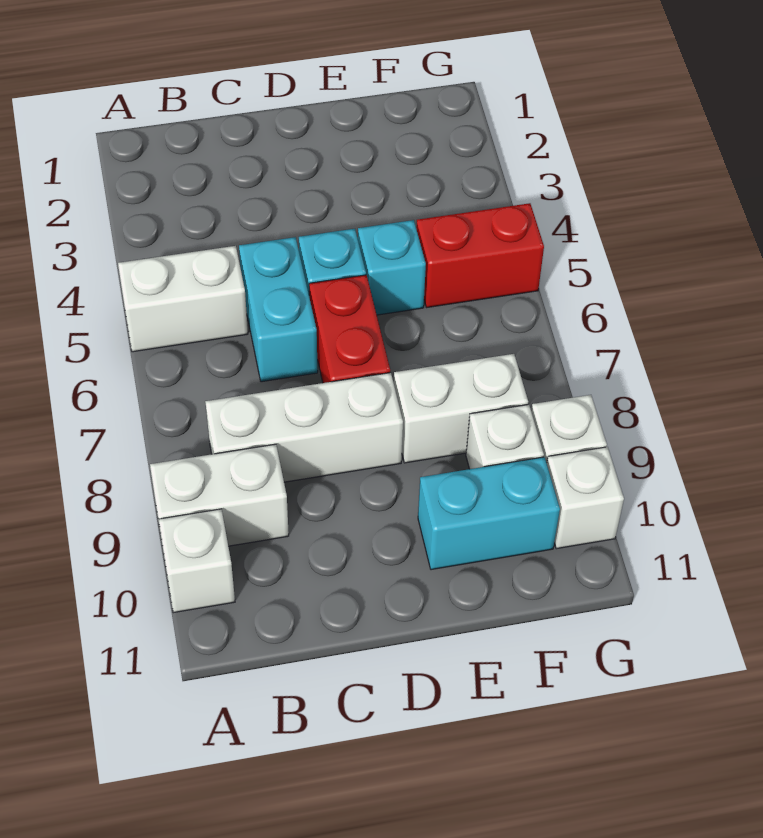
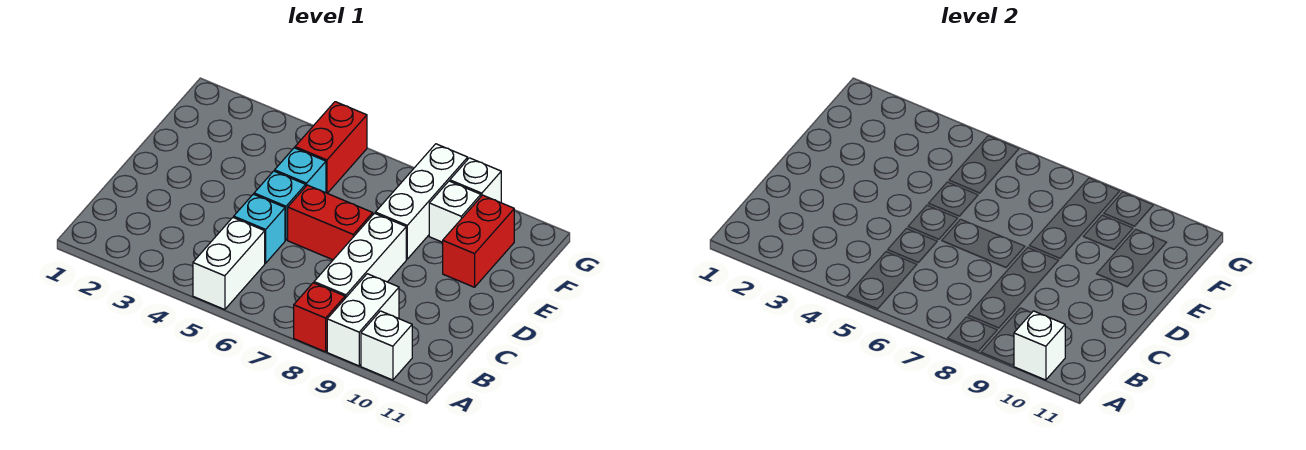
none -> red brick A8 level 1
cyan brick C5:C6 level 1 -> cyan brick C5 level 1
white brick E8:F8 level 1 -> white brick E8:G8 level 1
cyan brick E10:F10 level 1 -> red brick E10:F10 level 1
white brick G10 level 1 -> white brick A10 level 2

